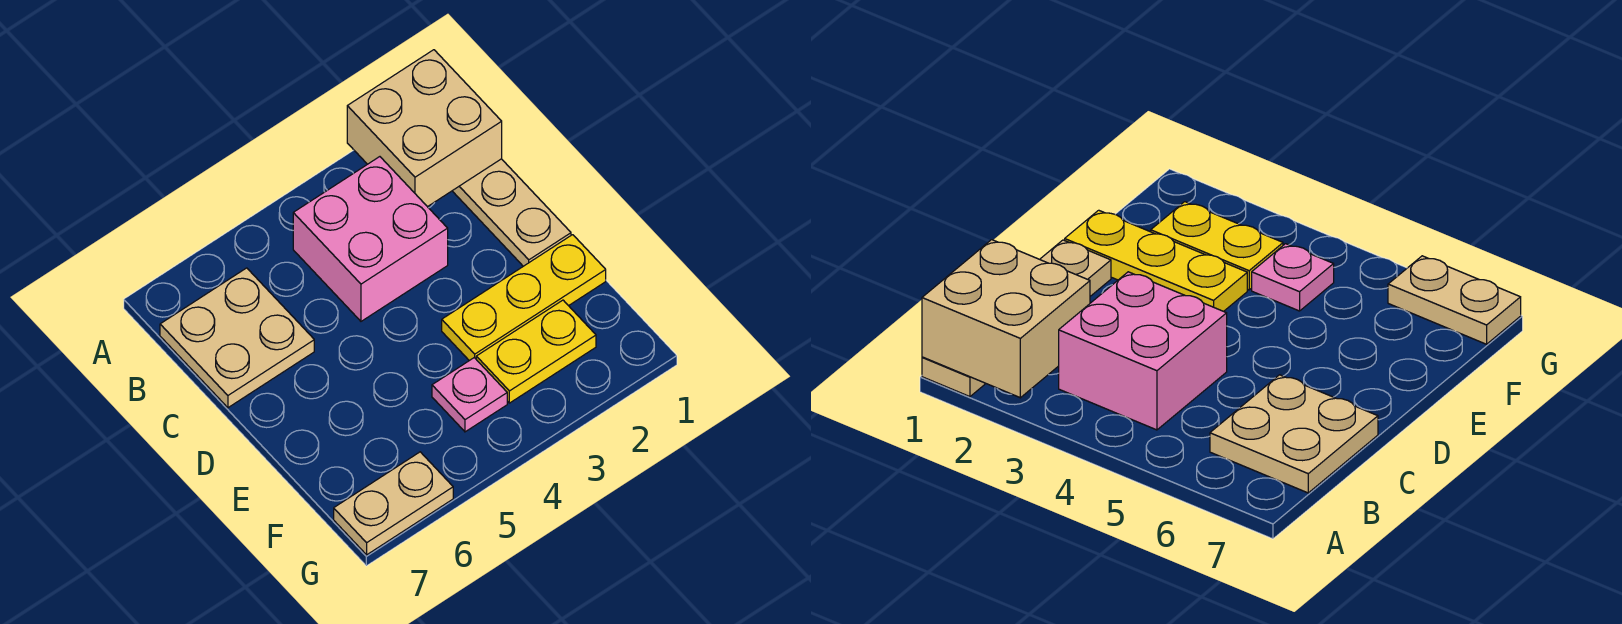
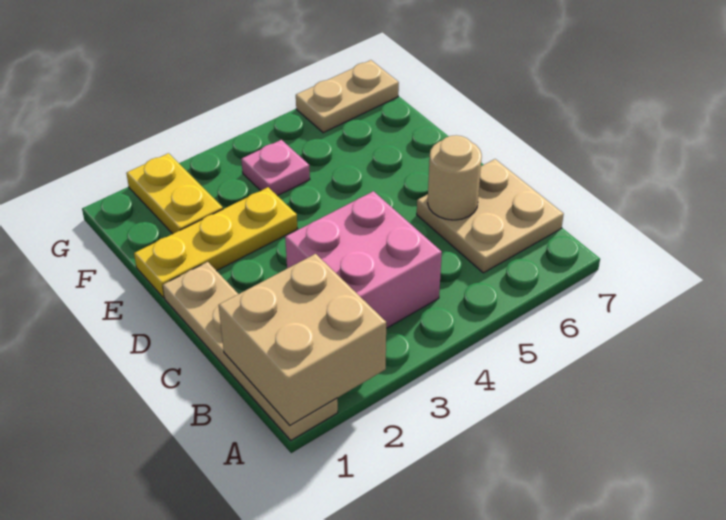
none -> tan round brick C6 level 2
yellow plate F2:F3 level 1 -> yellow plate F2:G2 level 1

